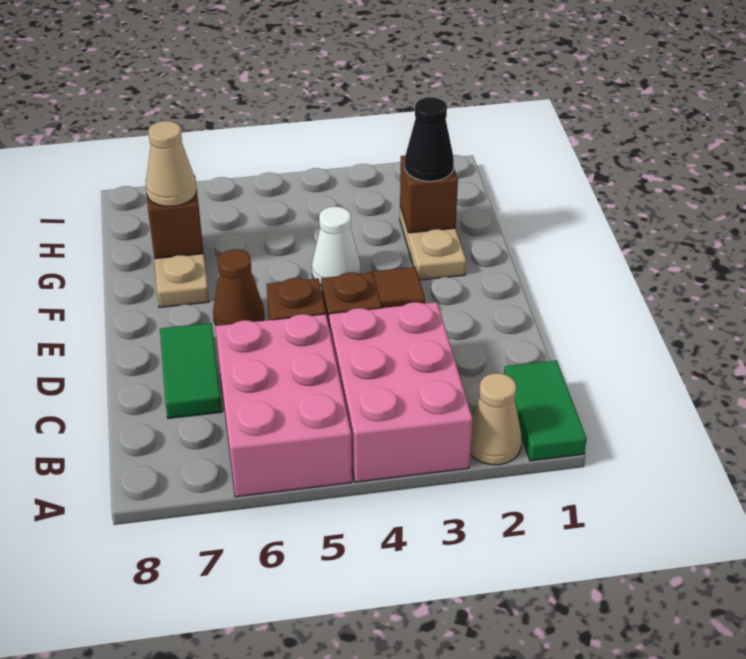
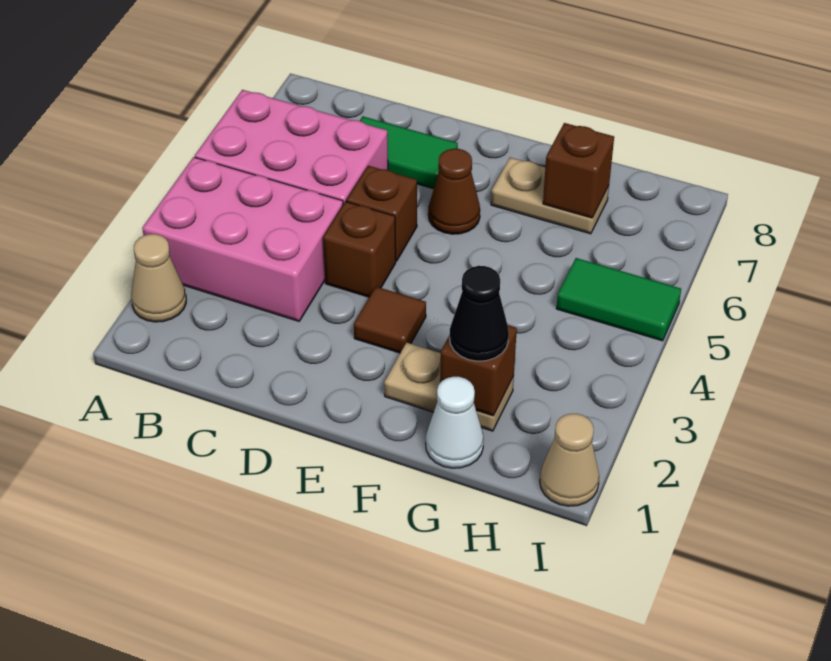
green tile A1:B1 level 1 -> green tile H5:I5 level 1
white cone F4 level 1 -> white cone G1 level 1
tan cone G7 level 3 -> tan cone I1 level 1

